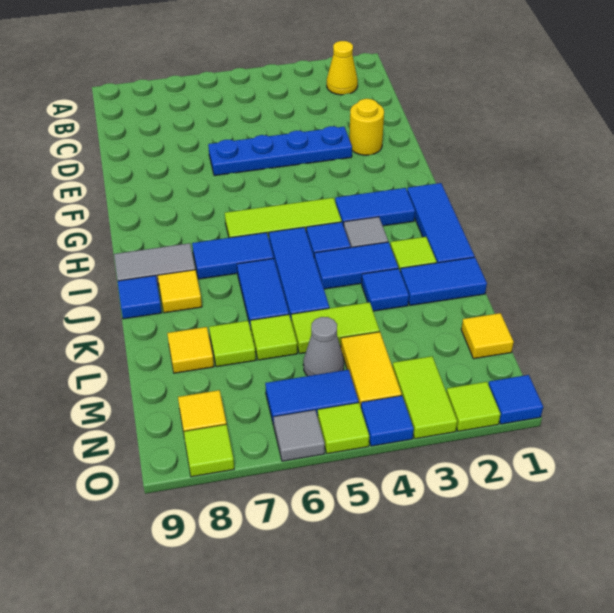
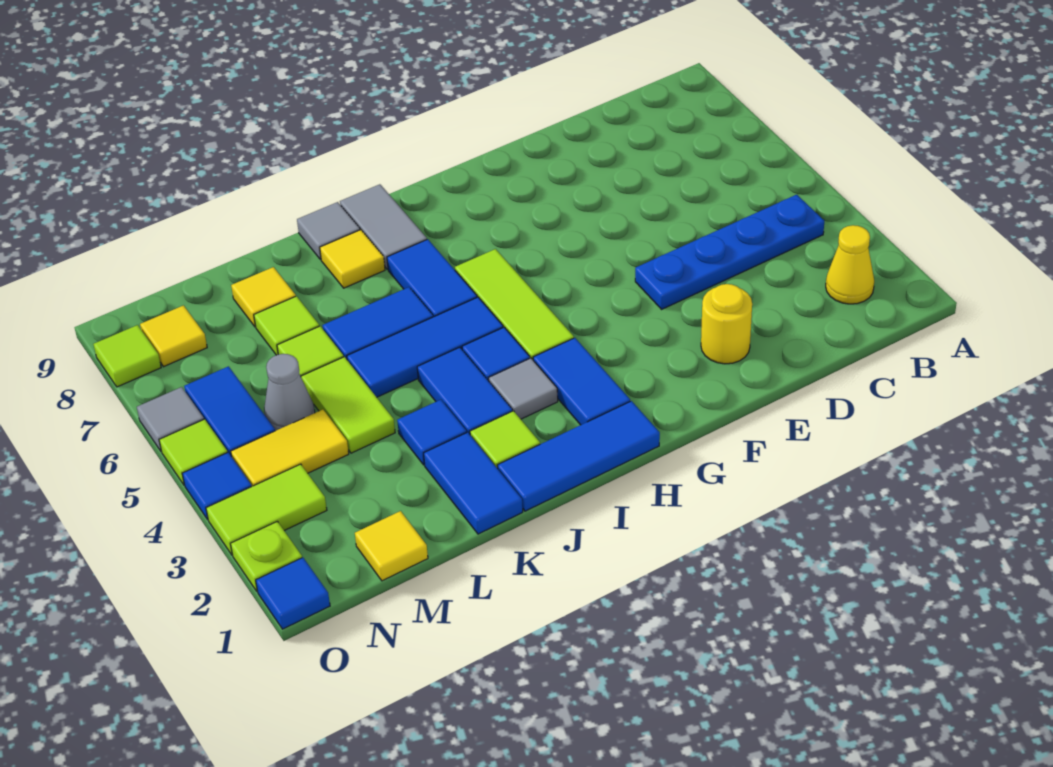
blue plate E3:E6 level 1 -> blue plate B4:E4 level 1
blue tile J9 level 1 -> grey tile J9 level 1
lime tile O2 level 1 -> lime plate O2 level 1

